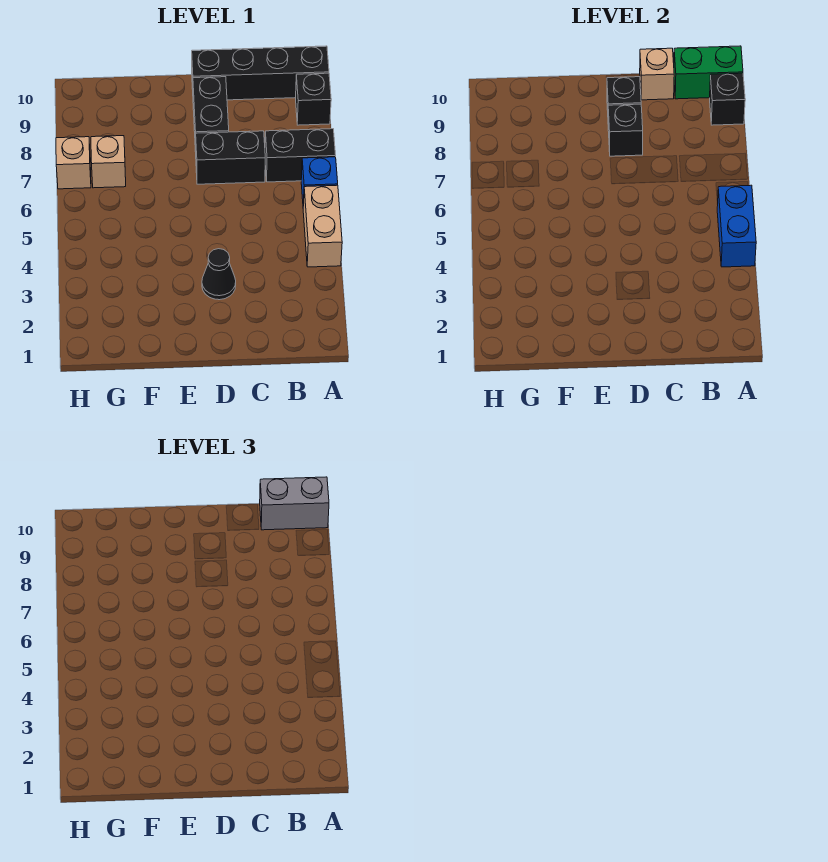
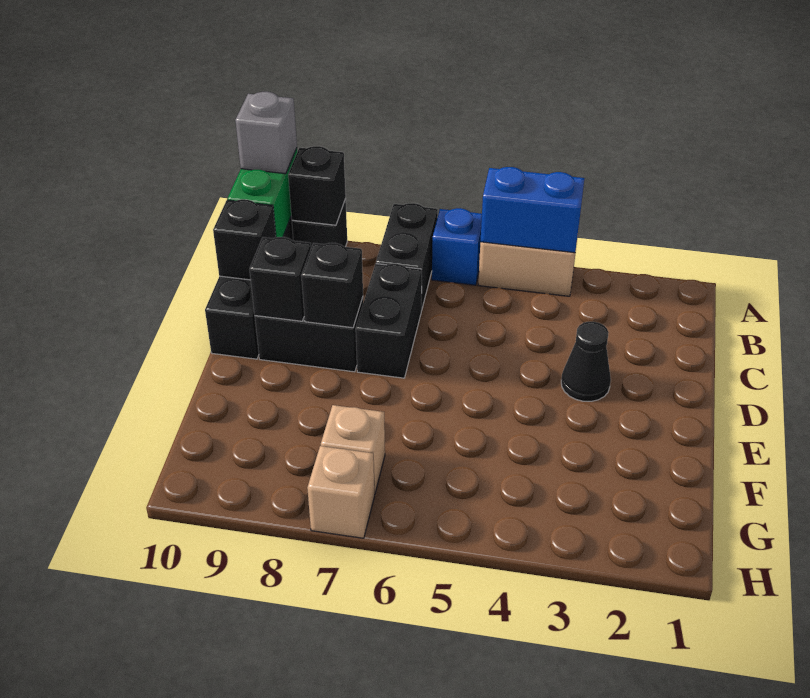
grey brick A10:B10 level 3 -> grey brick A10 level 3
tan brick C10 level 2 -> black brick C10 level 2

